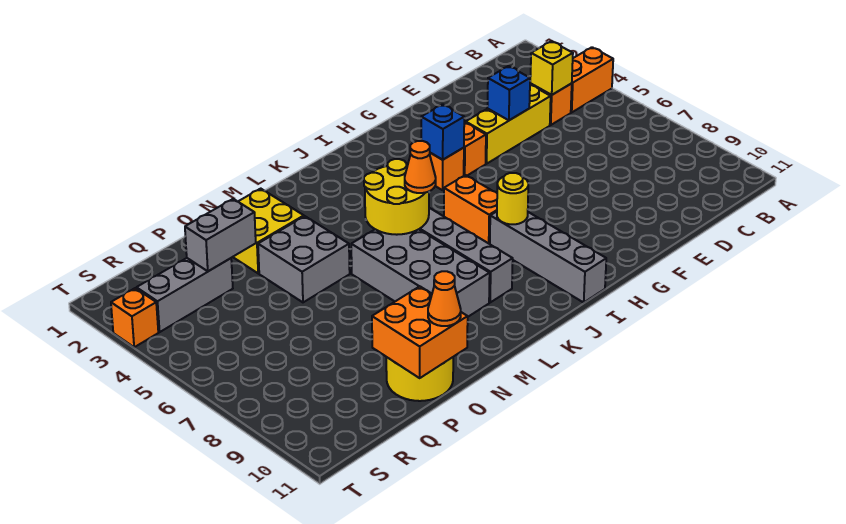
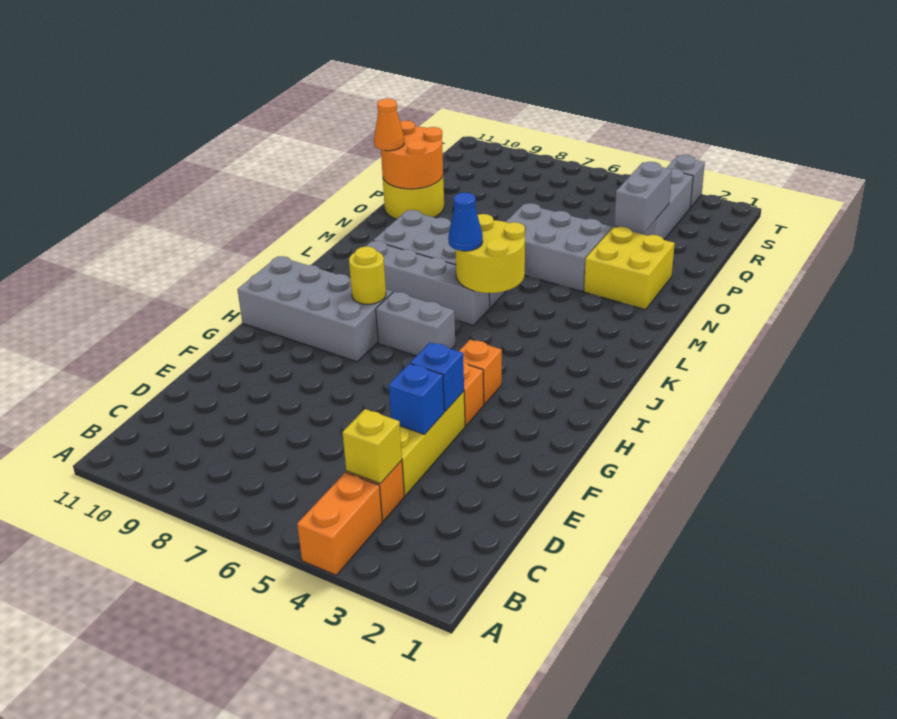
blue brick H4 level 2 -> blue brick F4 level 2
orange brick I6:I7 level 1 -> grey brick I6:I7 level 1
grey brick I8:I11 level 1 -> grey brick H8:I11 level 1
orange cone K6 level 3 -> blue cone K6 level 3
grey brick N4:O5 level 1 -> grey brick N4:O6 level 1
orange brick O10:P11 level 2 -> orange round brick O10:P11 level 2
orange brick T3 level 1 -> grey brick T3 level 1

